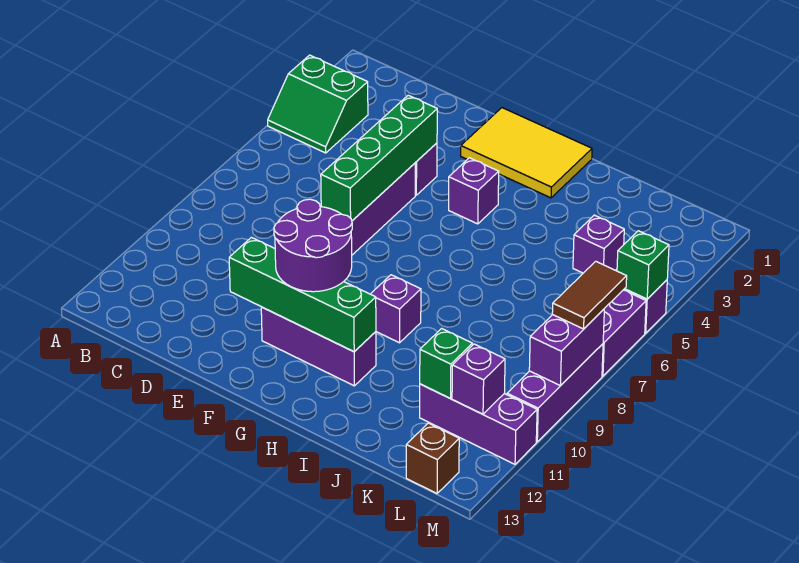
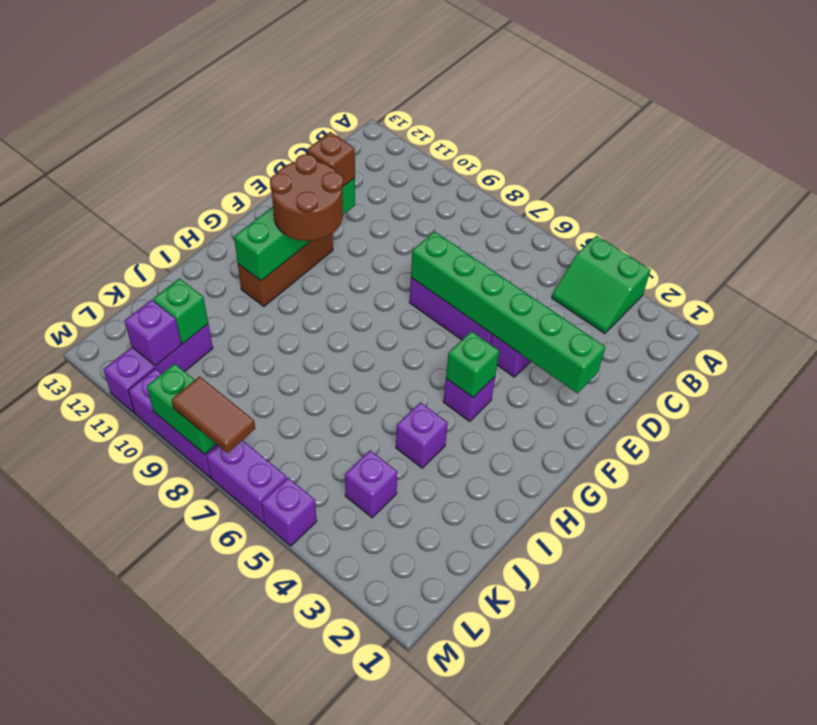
green slope A3:B4 level 1 top 3 -> green slope A3:B4 level 1 top A
green brick E4:E7 level 2 -> green brick E2:E7 level 2
yellow tile F1:H2 level 1 -> none
purple round brick F10:G11 level 3 -> brown round brick F10:G11 level 3
purple brick F11:H11 level 1 -> brown brick F11:H11 level 1
purple brick H9 level 1 -> purple brick I4 level 1
brown brick L13 level 1 -> brown brick E11 level 3
green brick M5 level 2 -> green brick G4 level 2
purple brick M8:M9 level 2 -> green brick M8:M9 level 2

